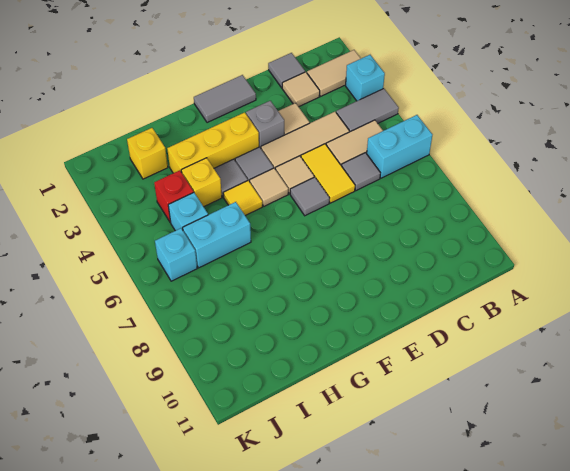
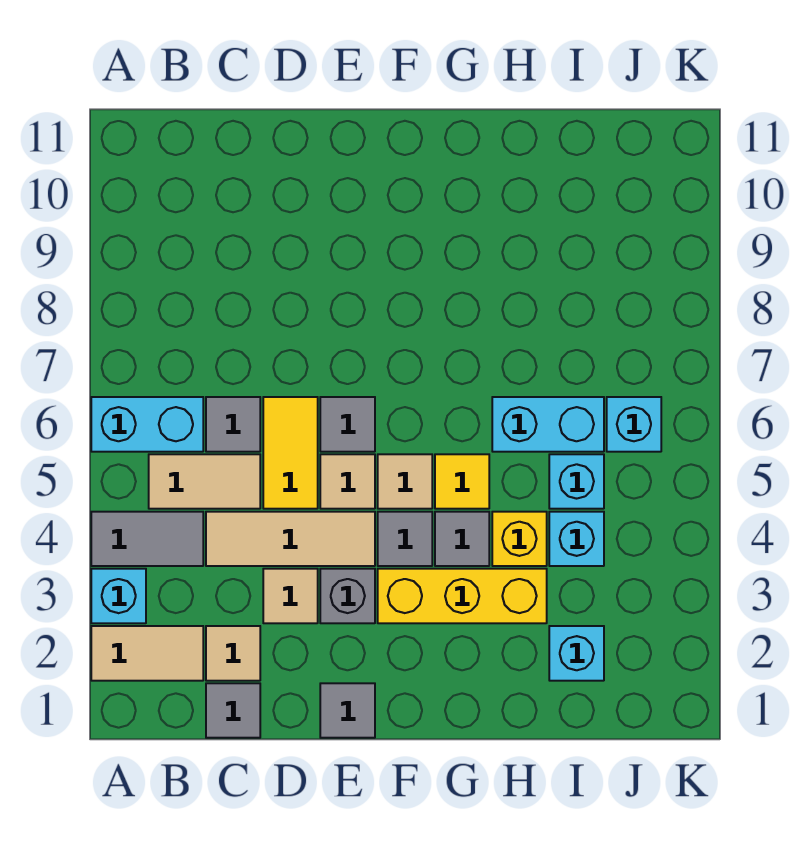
grey tile E1:F1 level 1 -> grey tile E1 level 1
yellow brick I2 level 1 -> cyan brick I2 level 1
red brick I4 level 1 -> cyan brick I4 level 1

